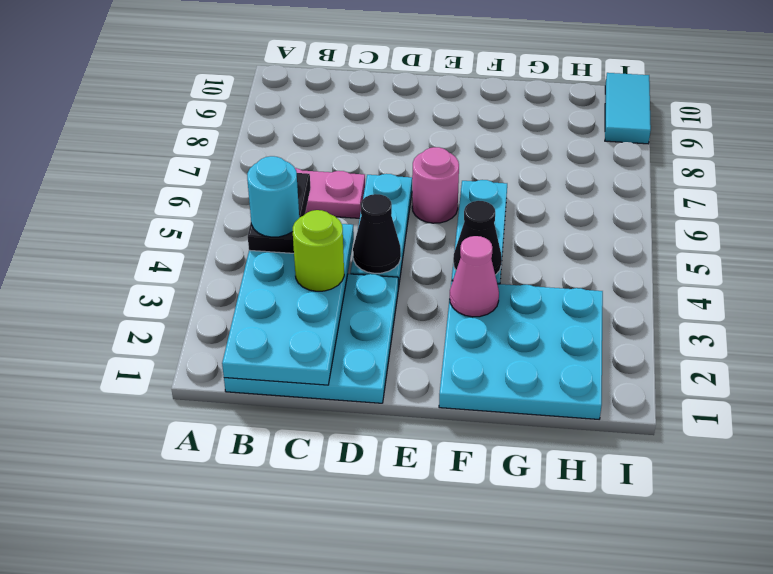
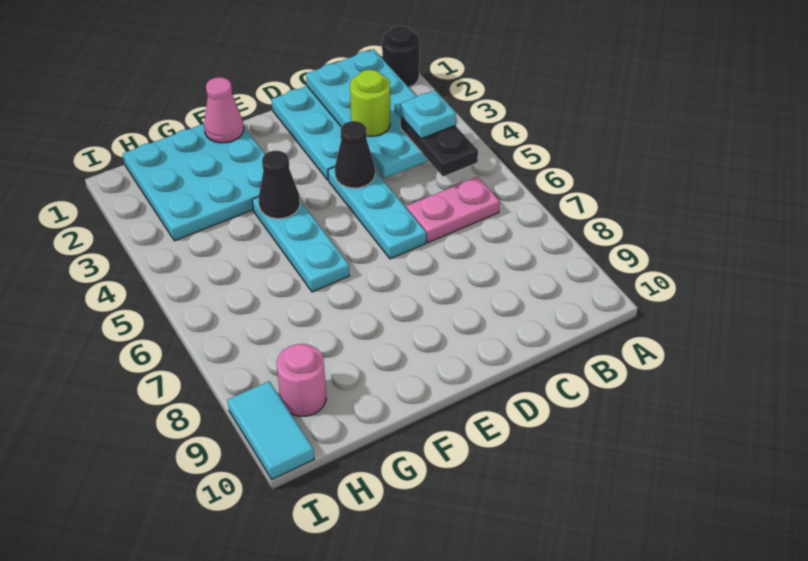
none -> black round brick A1 level 1
cyan round brick B4 level 4 -> cyan plate B4 level 4
pink round brick E6 level 1 -> pink round brick H9 level 1
pink cone F3 level 2 -> pink cone F1 level 2

